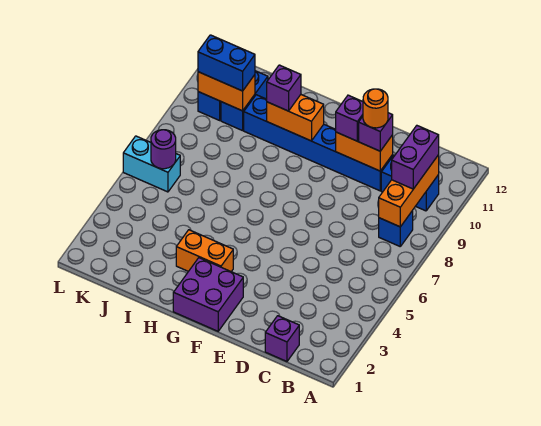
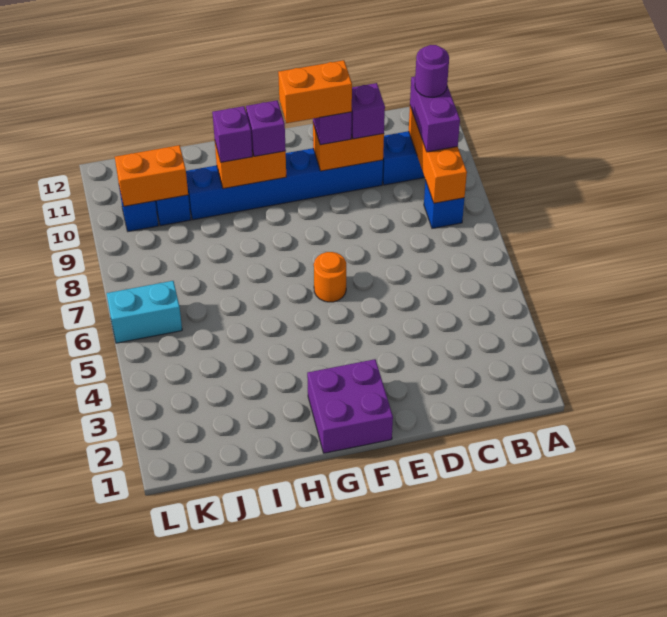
purple brick C1 level 1 -> purple brick G10 level 3
orange round brick D10 level 4 -> orange round brick F6 level 1
orange brick G3:H3 level 1 -> orange brick E10:F10 level 4
blue brick J10:K10 level 3 -> none
purple round brick K6 level 2 -> purple round brick B10 level 4

